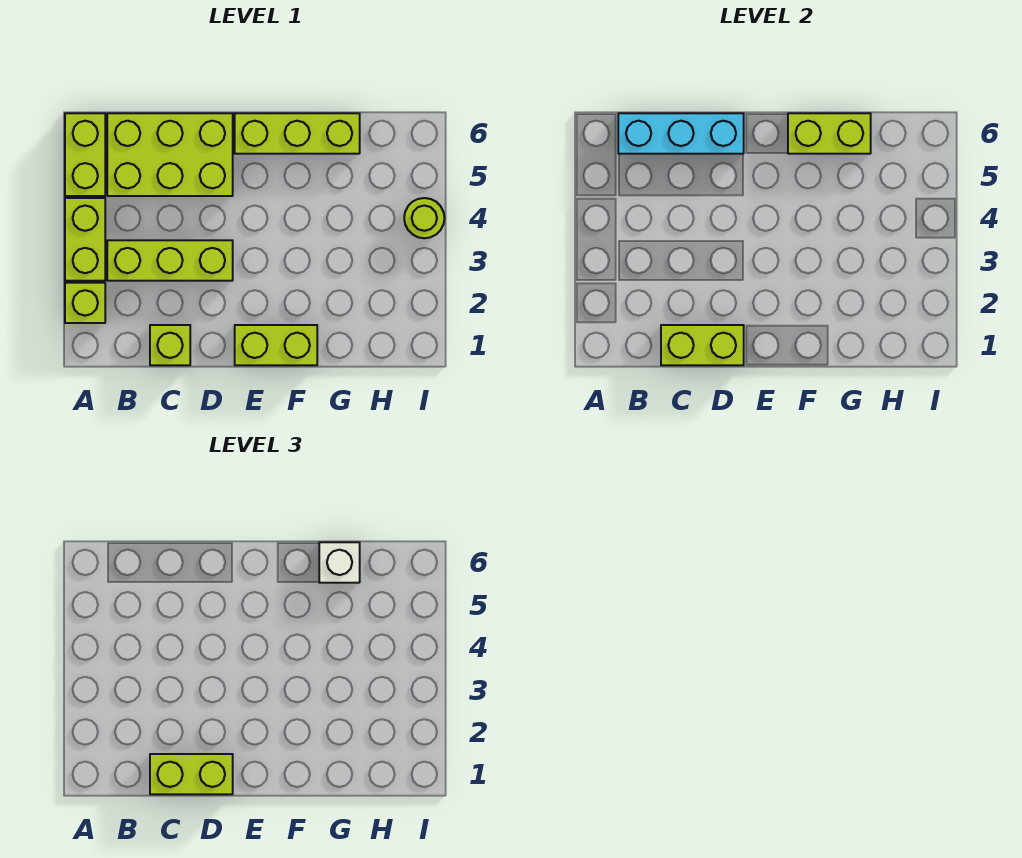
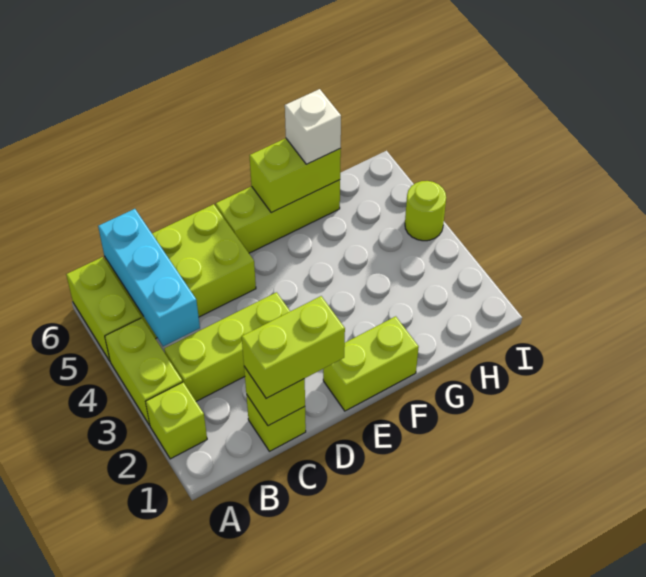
cyan brick B6:D6 level 2 -> cyan brick B4:B6 level 2
lime brick C1:D1 level 2 -> lime brick C1 level 2

